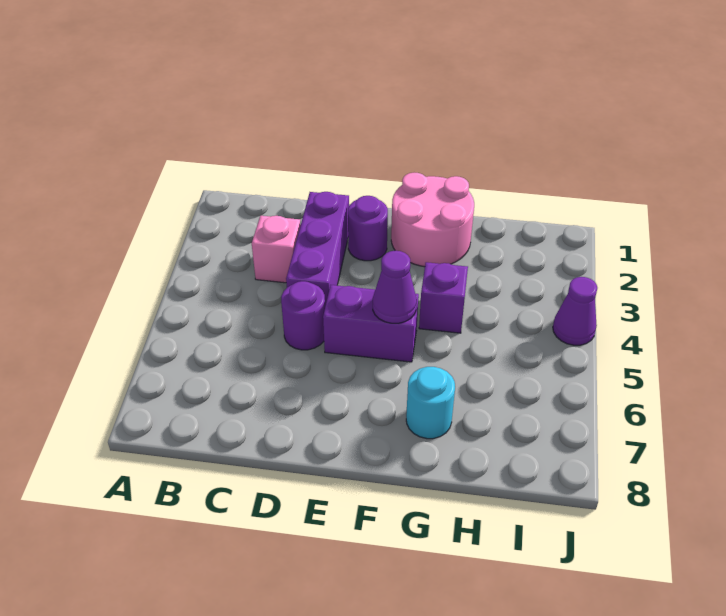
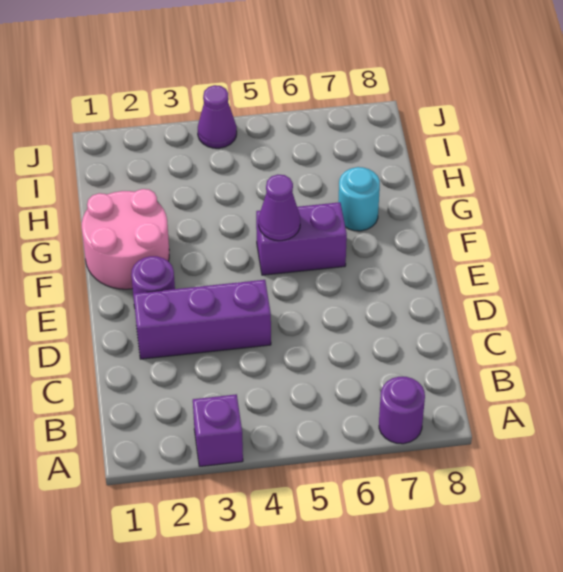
pink brick C3 level 1 -> none
purple round brick D5 level 1 -> purple round brick A7 level 1
purple brick E5:F5 level 1 -> purple brick F5:F6 level 1
purple brick G4 level 1 -> purple brick A3 level 1

